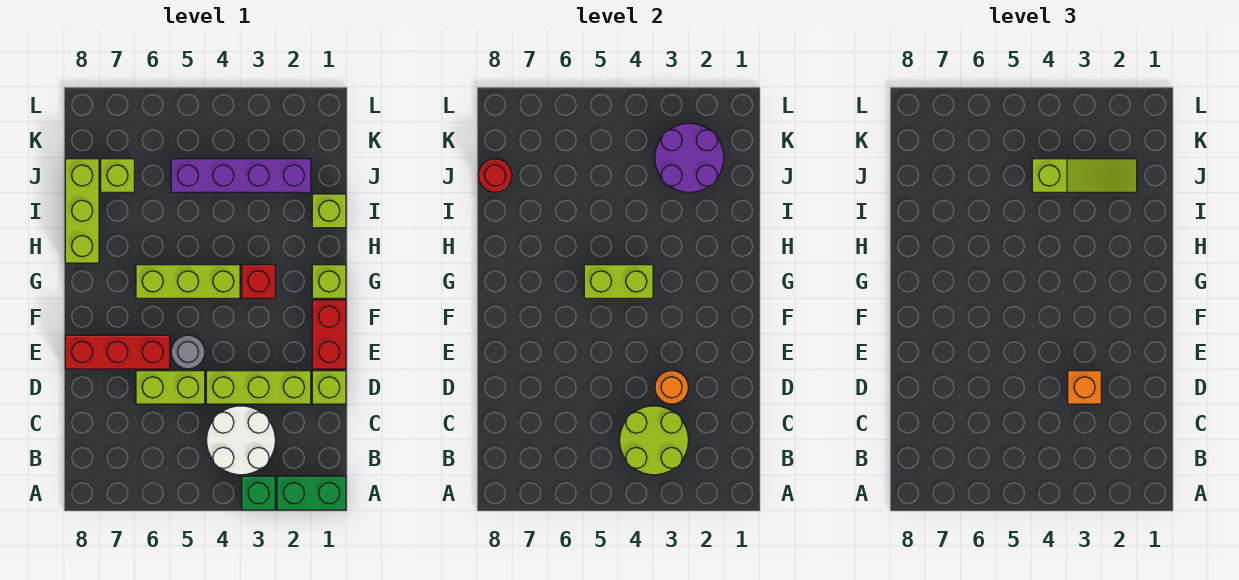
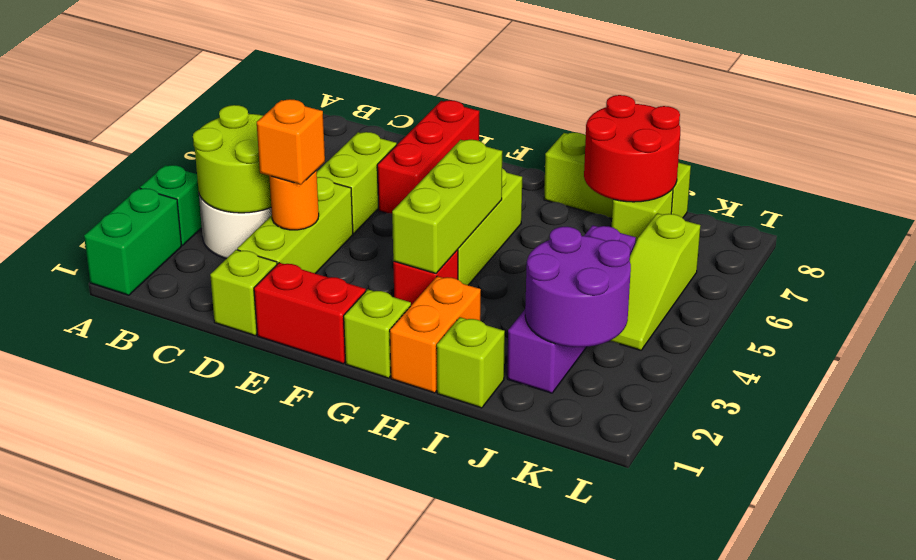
grey round brick E5 level 1 -> none
lime brick G4:G5 level 2 -> lime brick G3:G5 level 2
none -> orange brick H1:H2 level 1
lime slope J2:J4 level 3 top 4 -> lime slope K4:K6 level 1 top 6
red round brick J8 level 2 -> red round brick I7:J8 level 2

